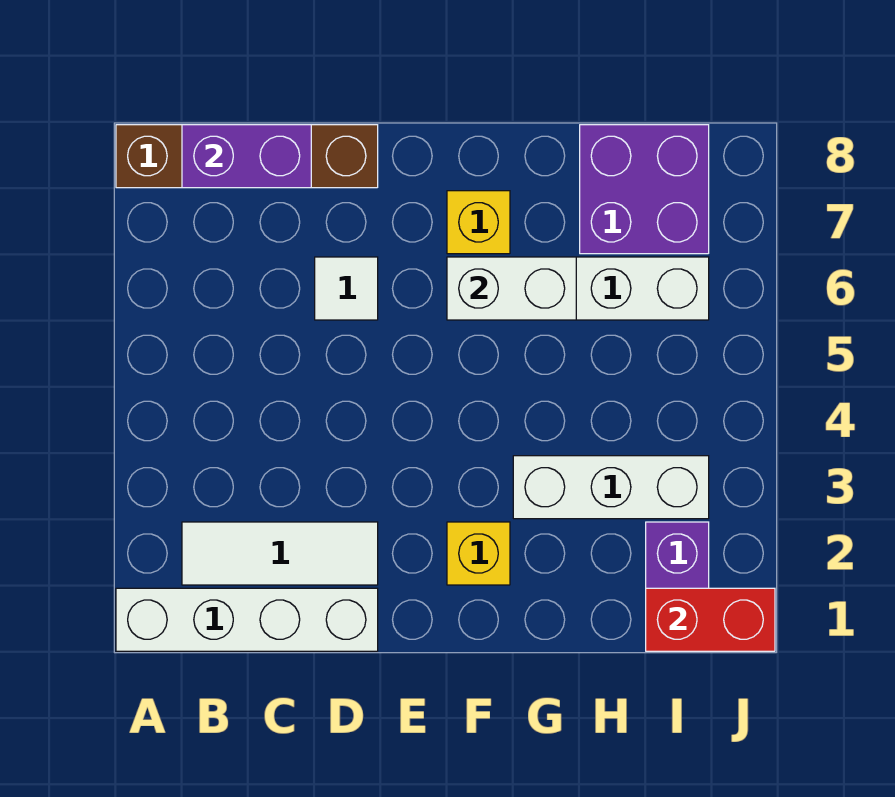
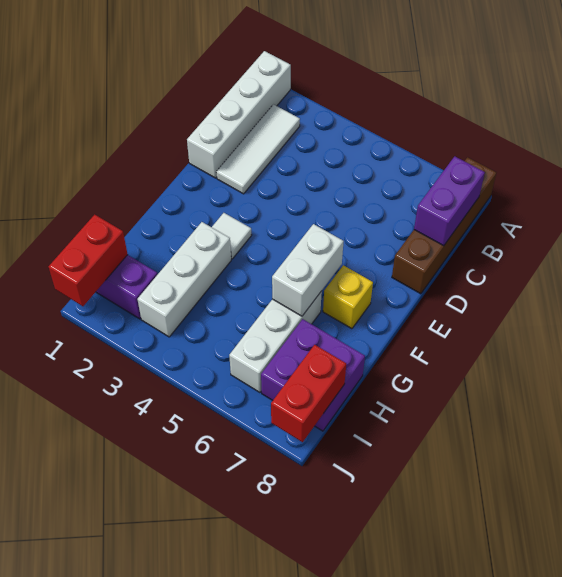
white tile D6 level 1 -> white tile F3 level 1
yellow brick F2 level 1 -> none
none -> red brick I8:J8 level 2

